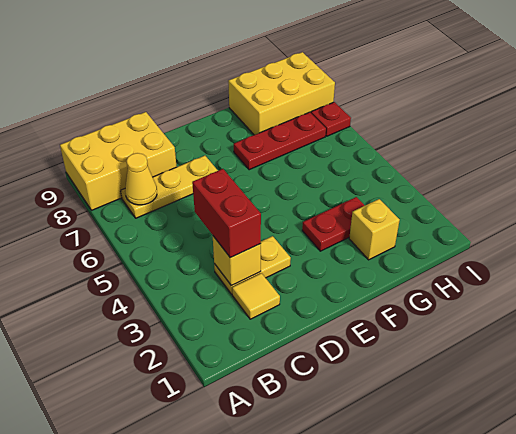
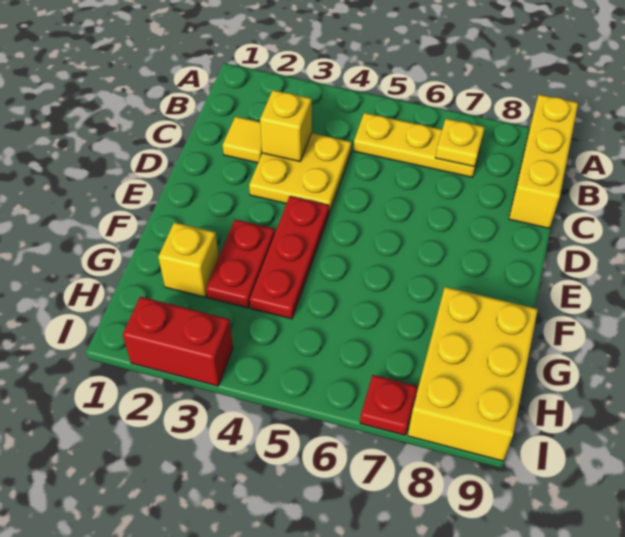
yellow brick A8:C9 level 1 -> yellow brick A9:C9 level 1
yellow plate B7:D7 level 1 -> yellow plate B5:B7 level 1
yellow cone B7 level 2 -> yellow plate B7 level 2
yellow plate C3:D3 level 1 -> yellow plate C3:D4 level 1
red brick C3:C4 level 3 -> red brick I2:I3 level 1
red plate F7:H7 level 1 -> red plate E4:G4 level 1

